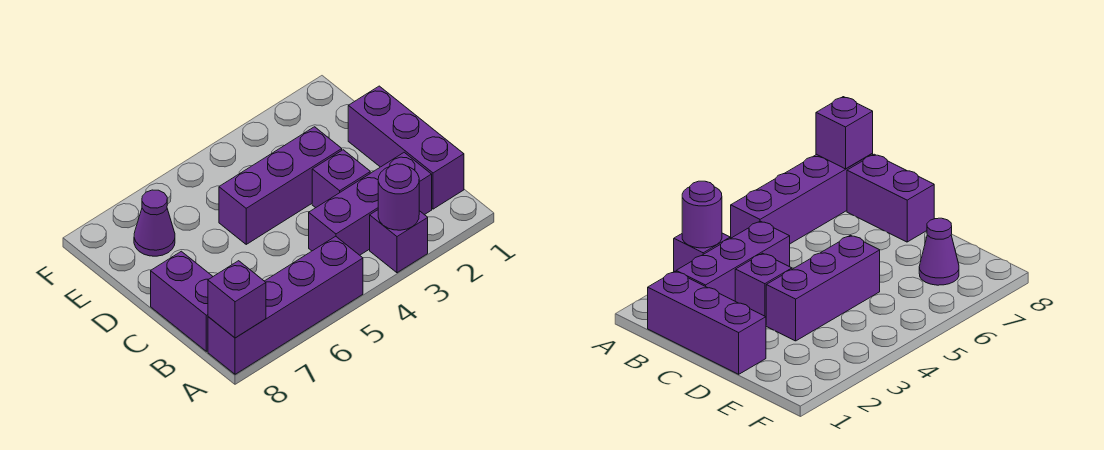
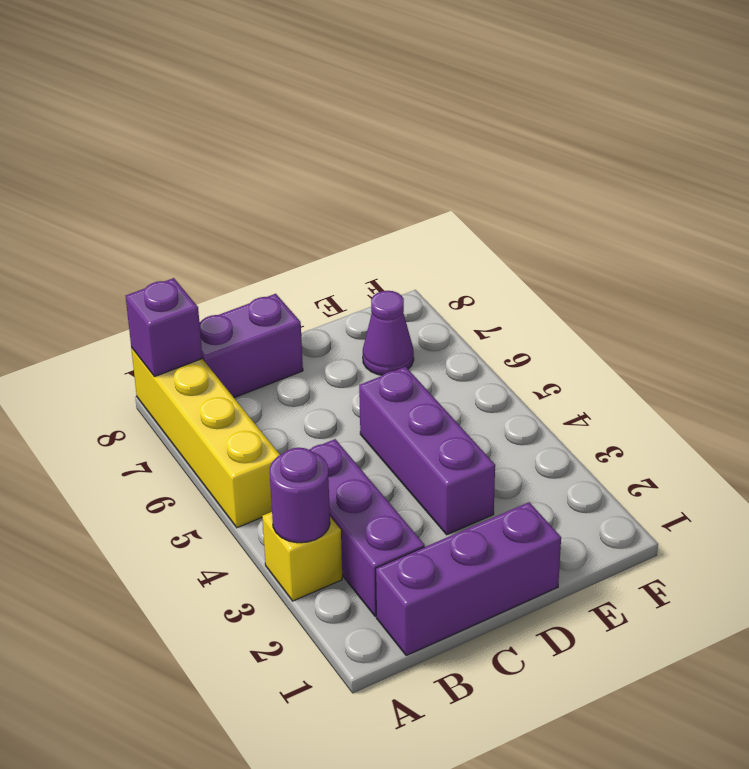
purple brick A3 level 1 -> yellow brick A3 level 1
purple brick A5:A8 level 1 -> yellow brick A5:A8 level 1
purple brick C3 level 1 -> none

